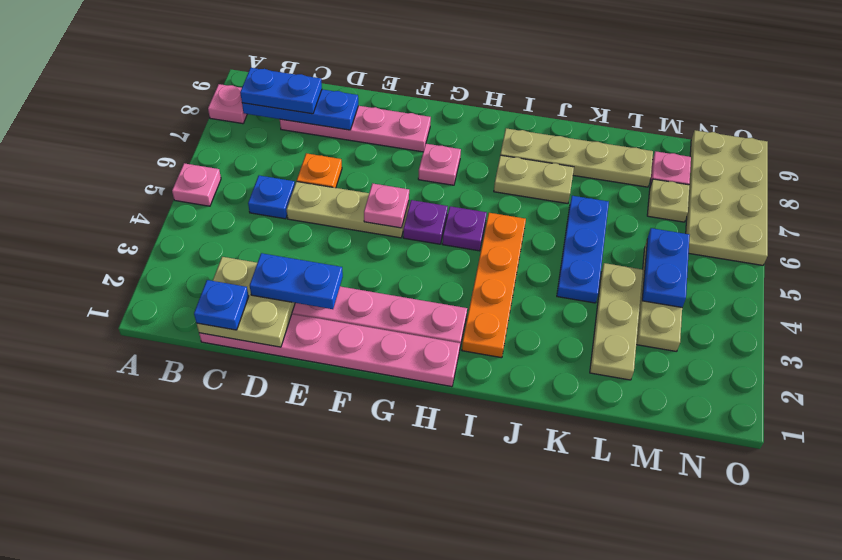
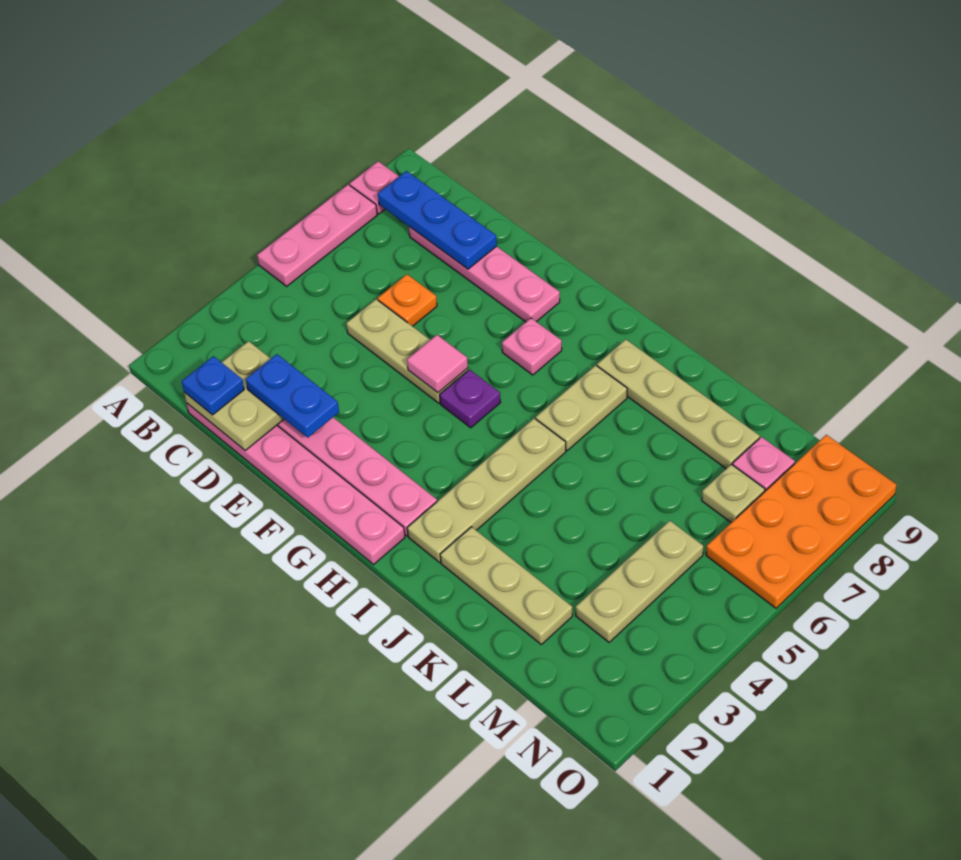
pink plate A5 level 1 -> pink plate A5:A7 level 1
blue plate B8:C8 level 3 -> none
blue plate C5 level 1 -> none
pink plate F5 level 2 -> pink tile F5 level 2
purple plate H5 level 1 -> none
orange plate I2:I5 level 1 -> tan plate I2:I5 level 1
tan plate I7:J7 level 1 -> tan plate I6:I7 level 1
blue plate K4:K6 level 1 -> none
tan plate L2:L4 level 1 -> tan plate J2:L2 level 1
blue plate M4:M5 level 2 -> none
tan plate N6:O9 level 1 -> orange plate N6:O9 level 1

